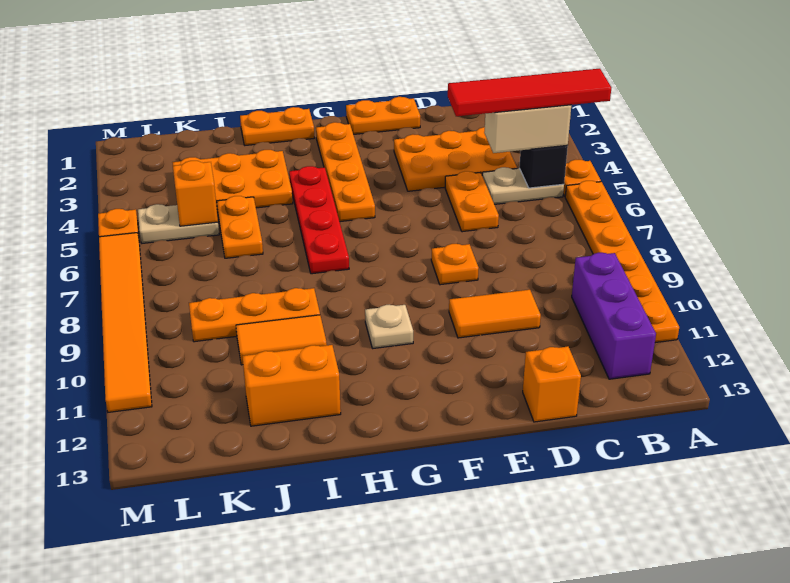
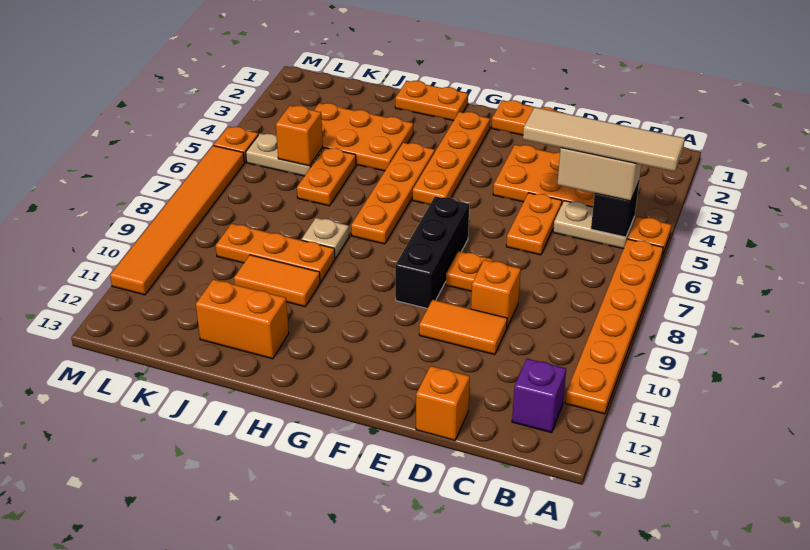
red tile A5:D5 level 4 -> tan tile A5:D5 level 4
purple brick B10:B12 level 1 -> purple brick B12 level 1
none -> orange brick D9 level 1
none -> black brick F7:F9 level 1
tan plate G10 level 1 -> tan plate I8 level 1
red plate H4:H7 level 1 -> orange plate H4:H7 level 1

